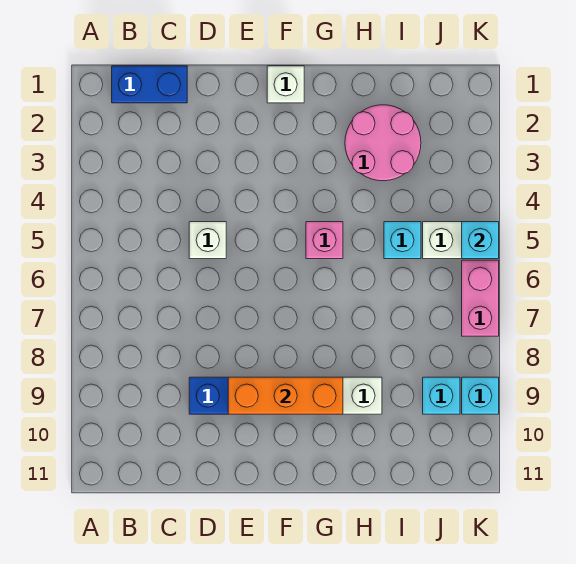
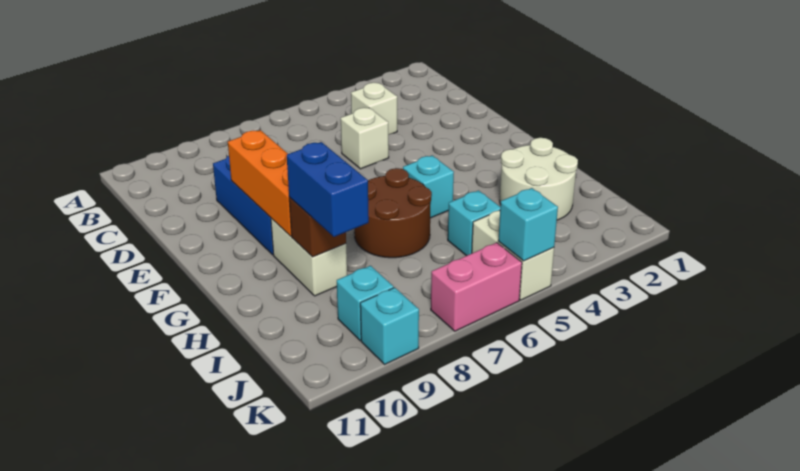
blue brick B1:C1 level 1 -> blue brick H9:I9 level 3
white brick F1 level 1 -> white brick C4 level 1
pink brick G5 level 1 -> cyan brick G5 level 1
none -> brown round brick G6:H7 level 1
pink round brick H2:I3 level 1 -> white round brick H2:I3 level 1
none -> brown brick H9 level 2

